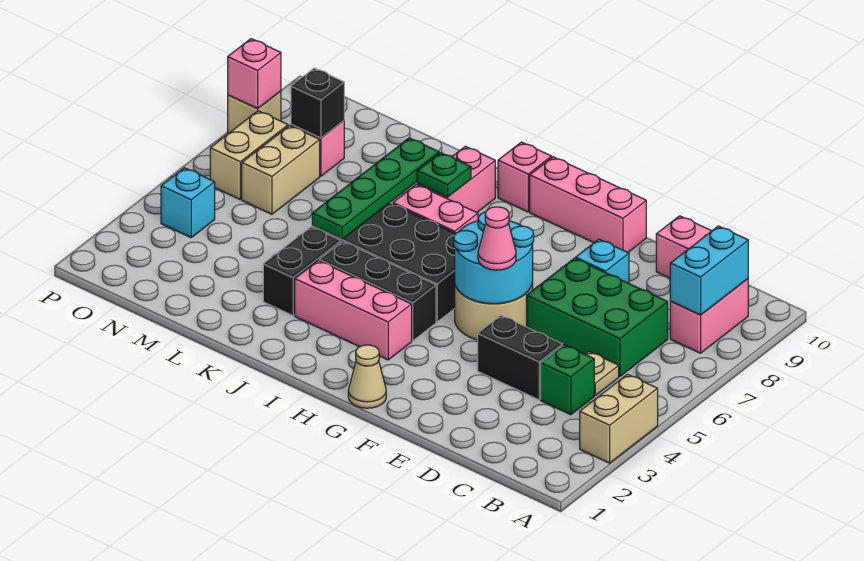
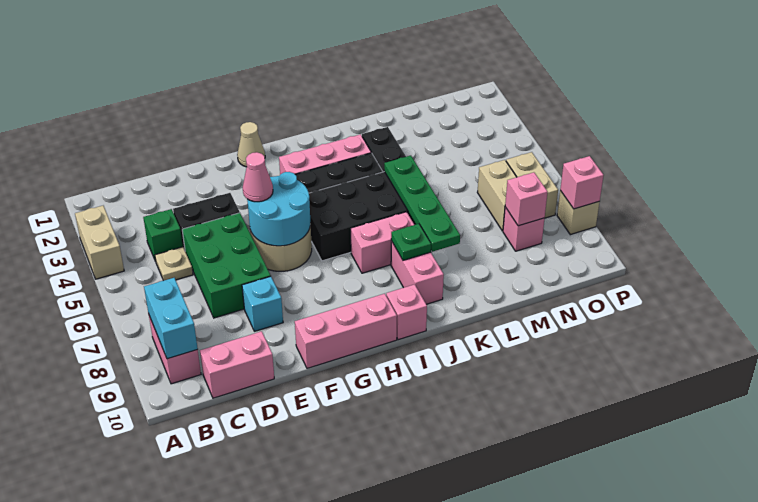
green brick C6:E7 level 1 -> green brick D5:E7 level 1
black brick N8 level 2 -> pink brick N8 level 2
cyan brick O4 level 1 -> none

